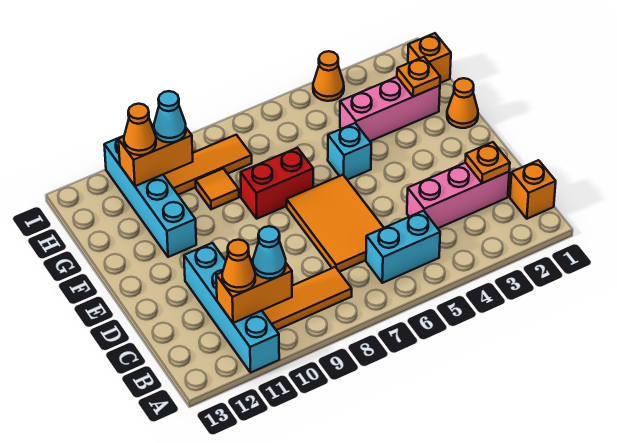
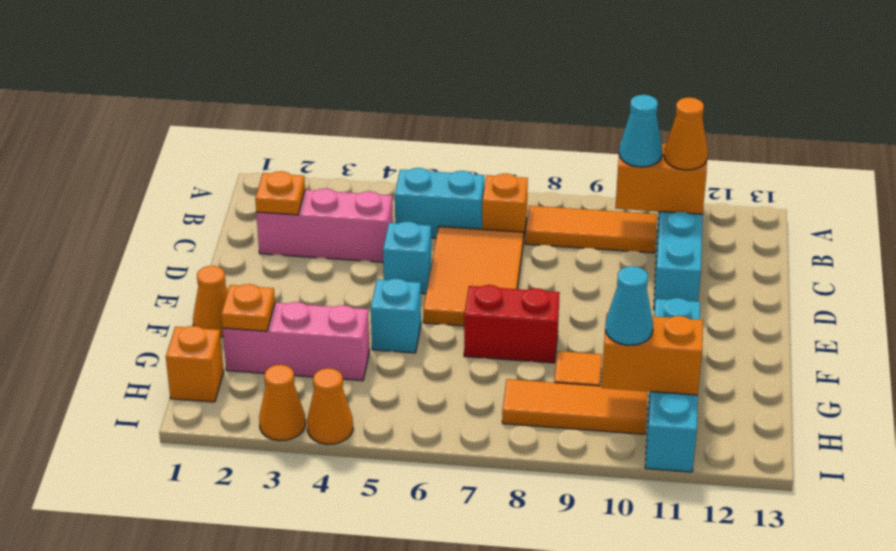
orange brick B1 level 1 -> orange brick B7 level 1
none -> cyan brick D5 level 1
orange cone H11 level 3 -> orange cone I3 level 1

